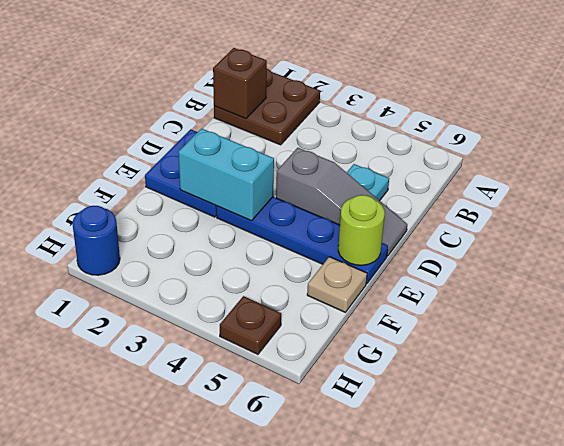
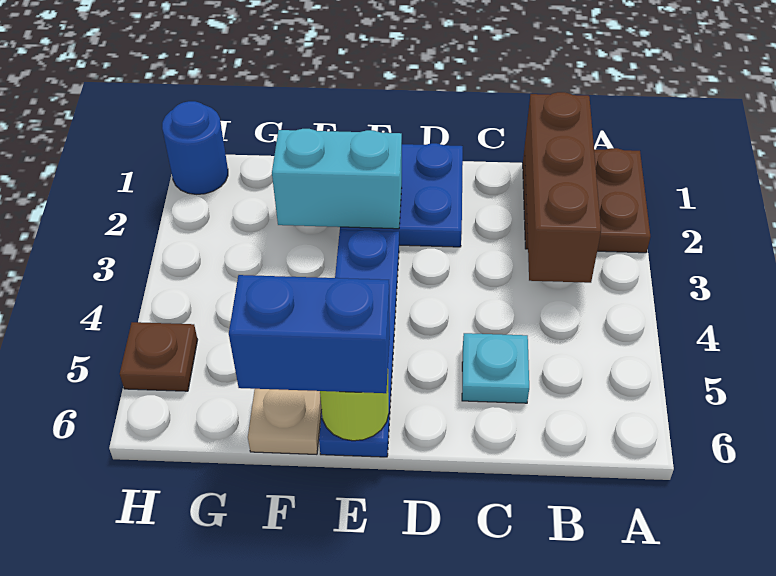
brown brick B1 level 2 -> brown brick B1:B3 level 2
grey slope D4:D6 level 1 top 4 -> none
cyan brick E2:E3 level 2 -> cyan brick E2:F2 level 2
none -> blue brick E6:F6 level 3

